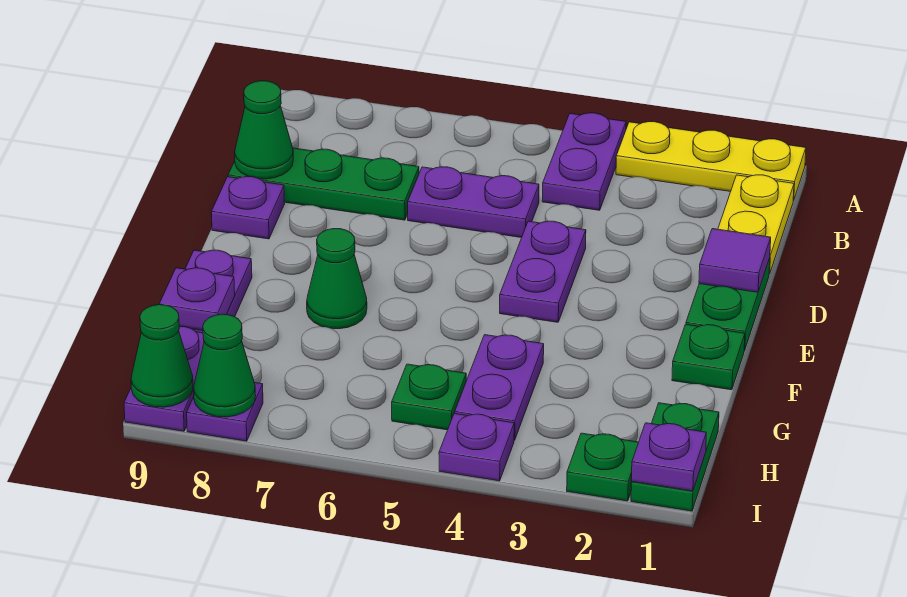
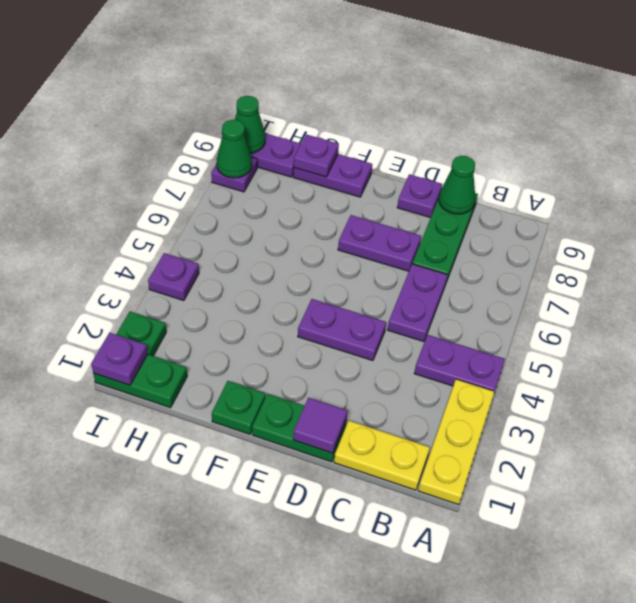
green cone F7 level 1 -> none
purple plate G4:H4 level 1 -> purple plate D7:E7 level 1
green plate H5 level 1 -> none

